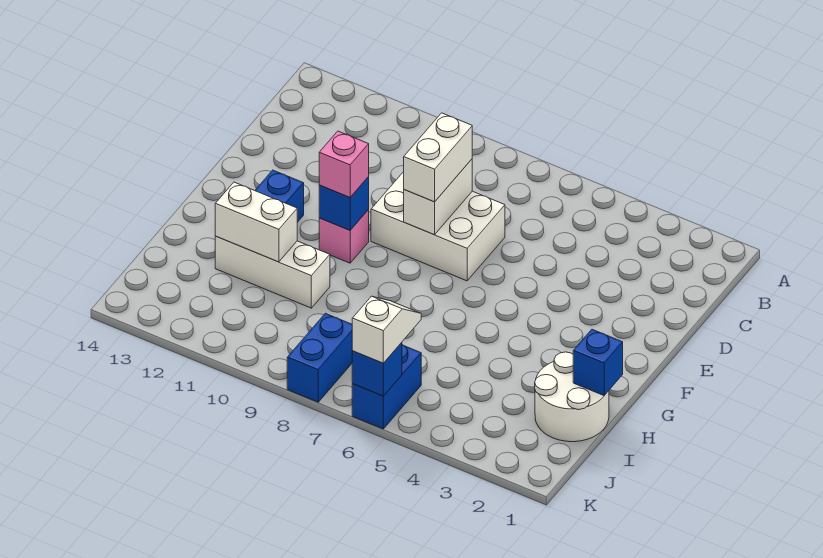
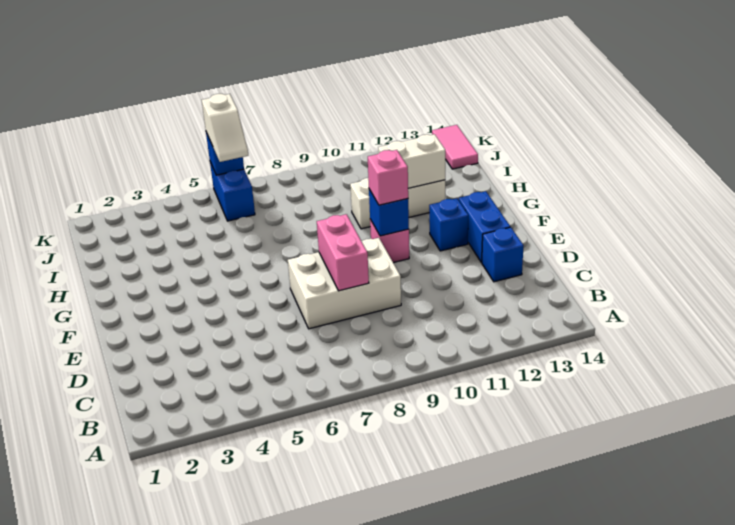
white brick D8:E8 level 2 -> pink brick D8:E8 level 2
white brick D8:E8 level 3 -> none
white round brick H1:I2 level 1 -> none
blue brick H1 level 2 -> blue brick D13 level 1
blue brick J8:K8 level 1 -> blue brick E13:F13 level 1
none -> pink tile J14:K14 level 1

